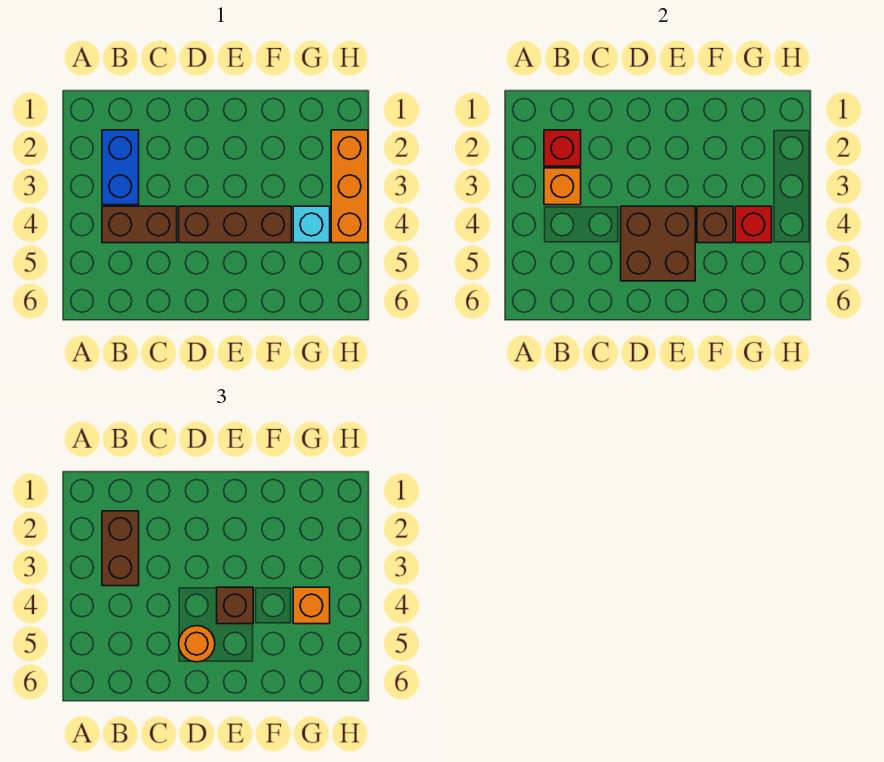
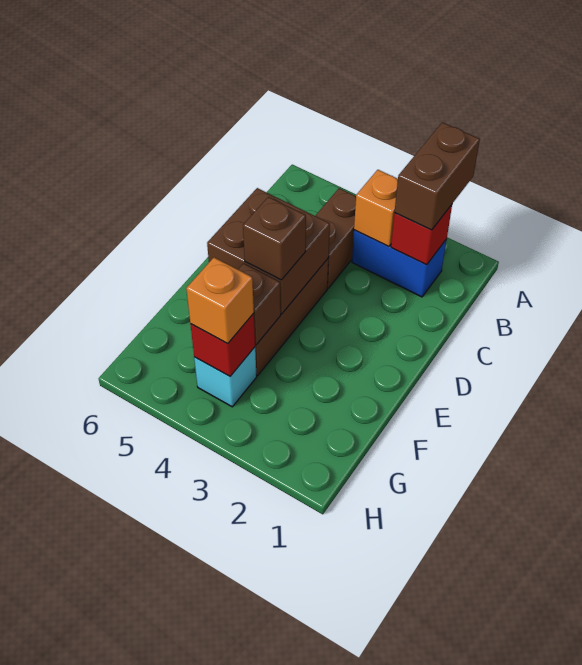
brown brick B2:B3 level 3 -> brown brick A2:B2 level 3
orange round brick D5 level 3 -> none
orange brick H2:H4 level 1 -> none

